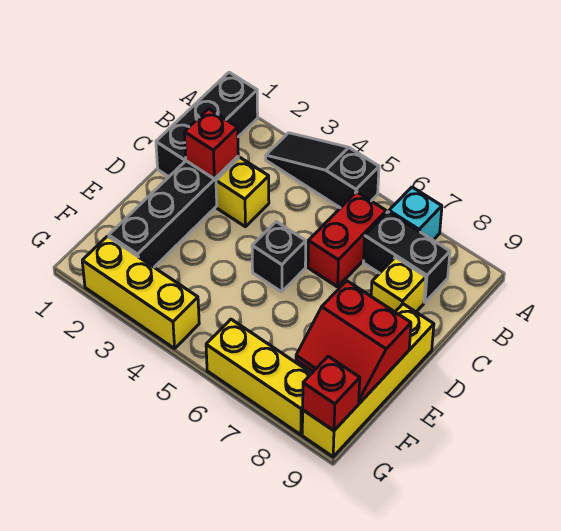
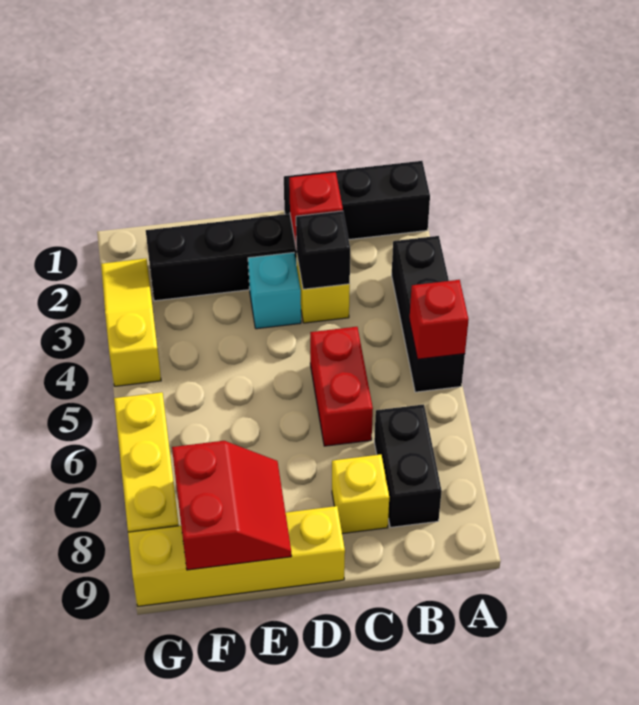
black slope A3:A5 level 1 top 5 -> black brick A3:A5 level 1
cyan brick A7 level 1 -> cyan brick D3 level 1
red brick B6:C6 level 1 -> red brick C5:C6 level 1
black brick D5 level 1 -> black brick C3 level 2
red slope E8:F9 level 2 top E -> red slope E8:F9 level 2 top F
yellow brick G2:G4 level 1 -> yellow slope G2:G4 level 1 top 4
red brick G9 level 2 -> red brick A5 level 2

